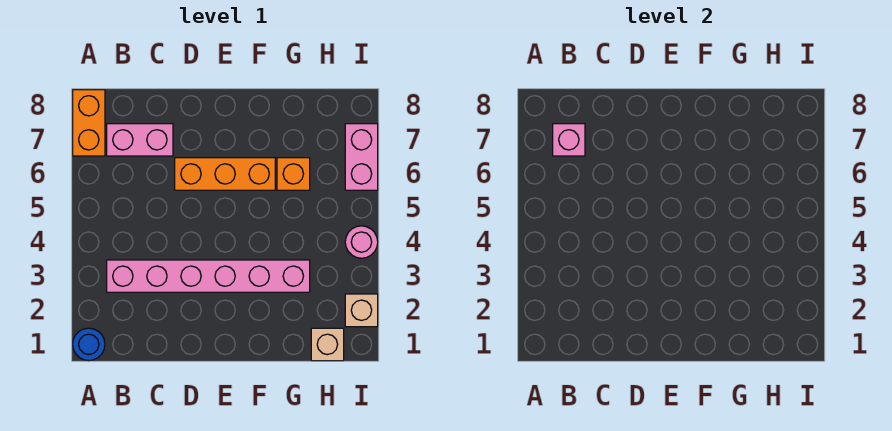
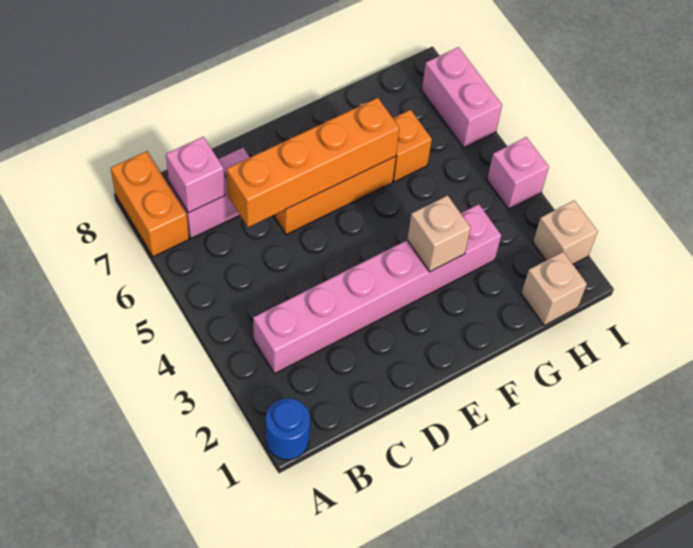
none -> orange brick C6:F6 level 2
none -> tan brick F3 level 2
pink round brick I4 level 1 -> pink brick I4 level 1

